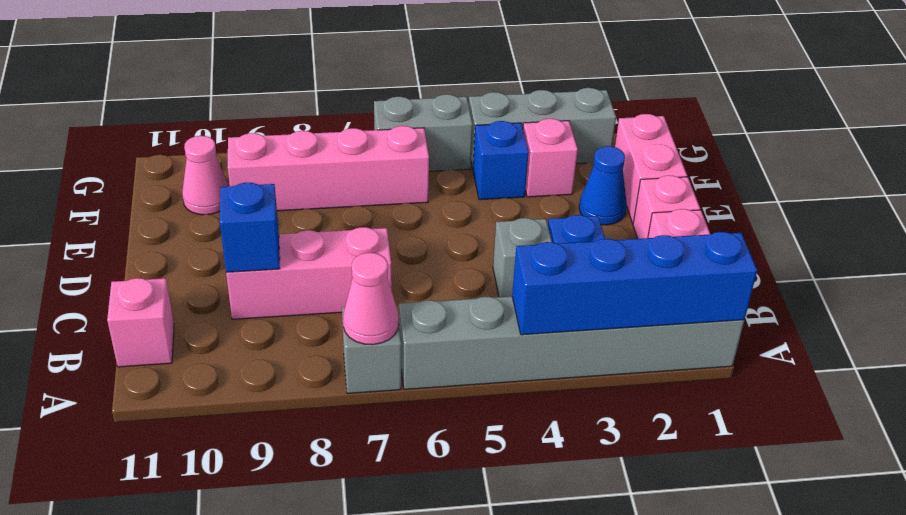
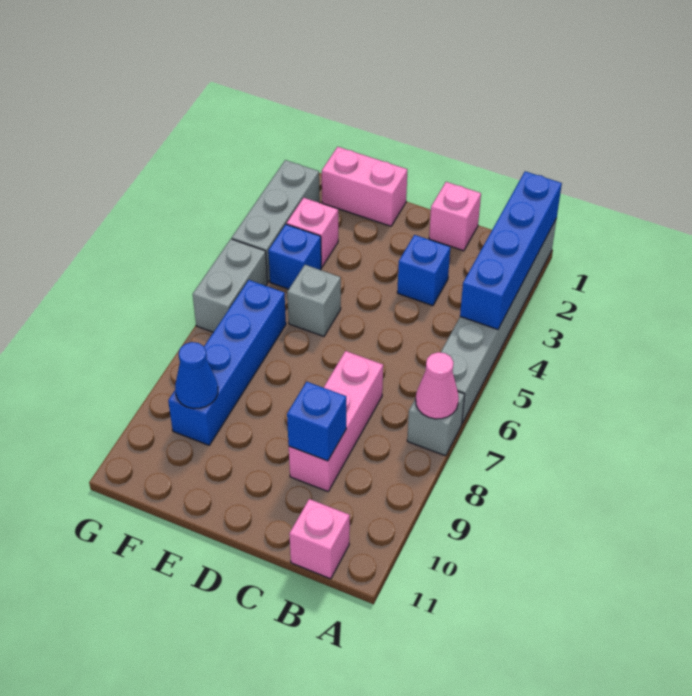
grey brick C4 level 1 -> grey brick E5 level 1
pink brick D1 level 1 -> none
blue cone E2 level 1 -> blue cone F9 level 2
pink brick F6:F9 level 1 -> blue brick F6:F9 level 1
pink cone F10 level 1 -> none

